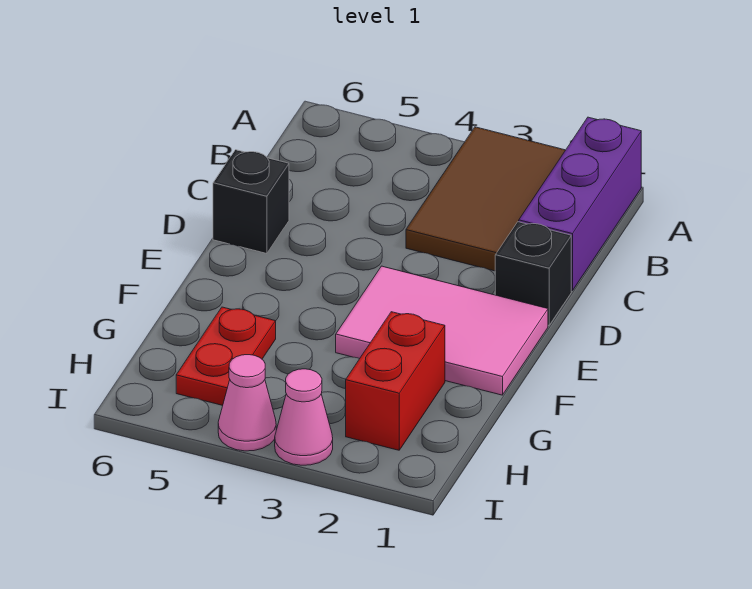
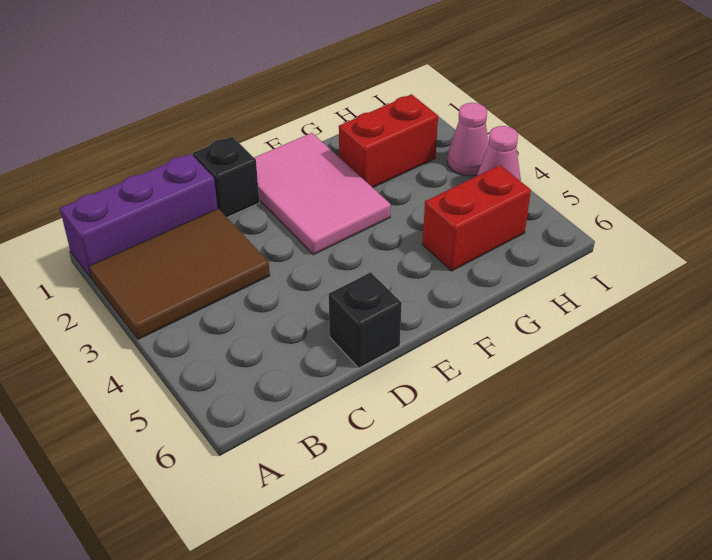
red plate G5:H5 level 1 -> red brick G5:H5 level 1

